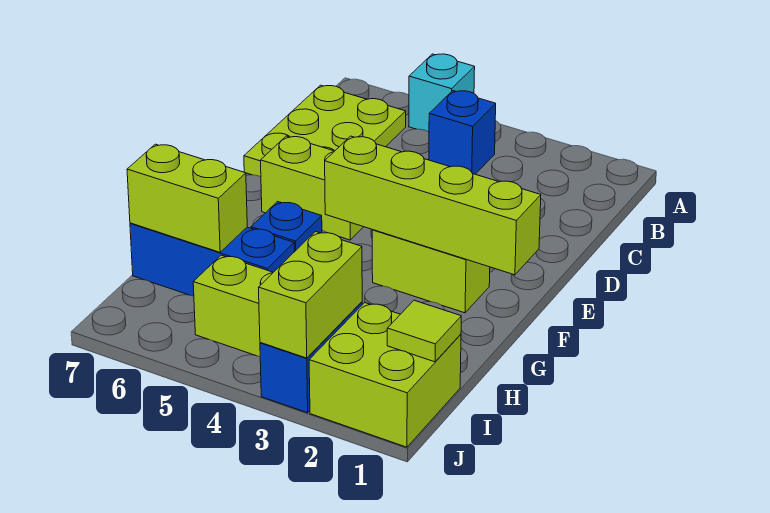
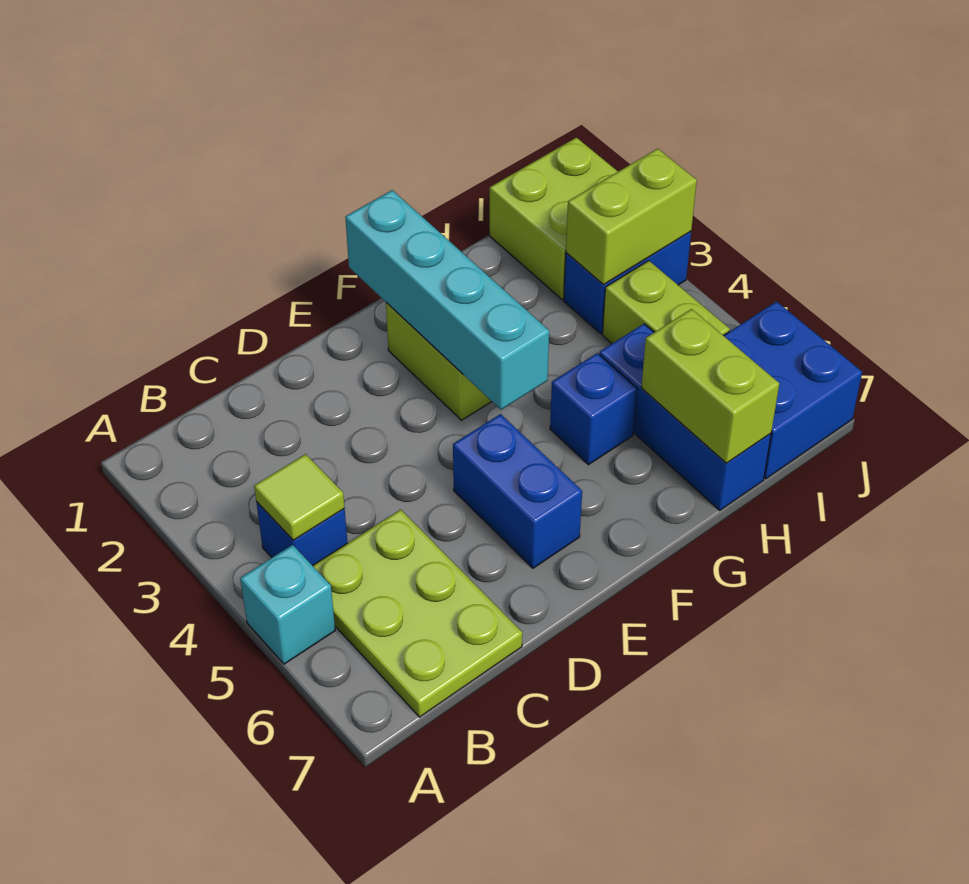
lime plate B6:D7 level 1 -> lime plate B5:C7 level 1
lime brick E5:E6 level 1 -> blue brick E5:E6 level 1
lime brick F1:F4 level 2 -> cyan brick F1:F4 level 2
lime tile I1 level 2 -> lime tile B4 level 2
none -> blue brick I6:J7 level 1

